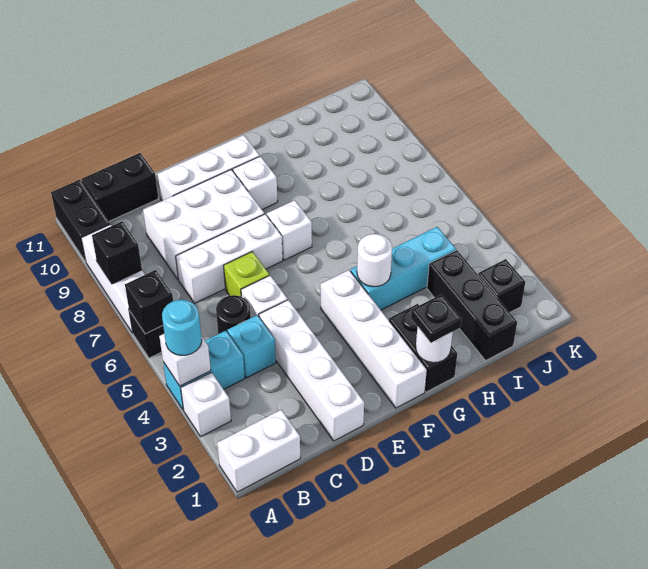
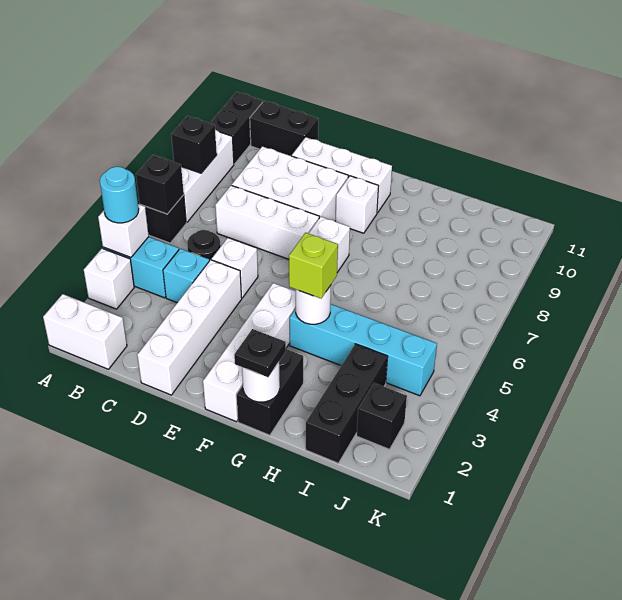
lime brick D6 level 1 -> lime brick G4 level 3
cyan brick G4:I4 level 1 -> cyan brick G4:J4 level 1

